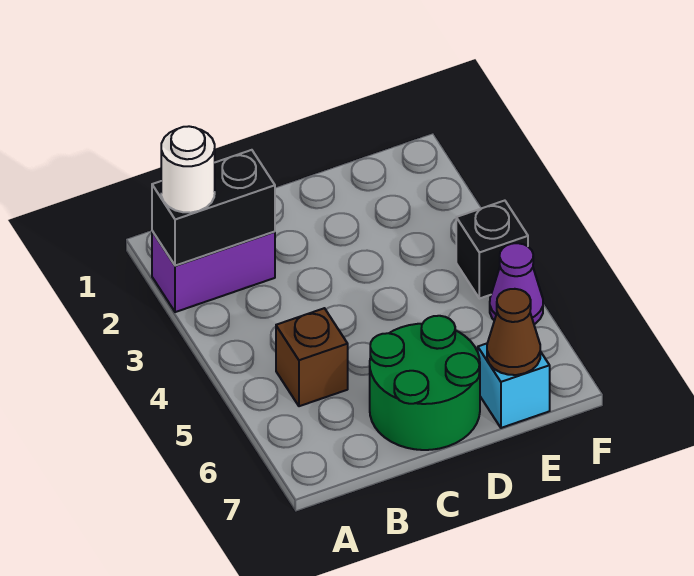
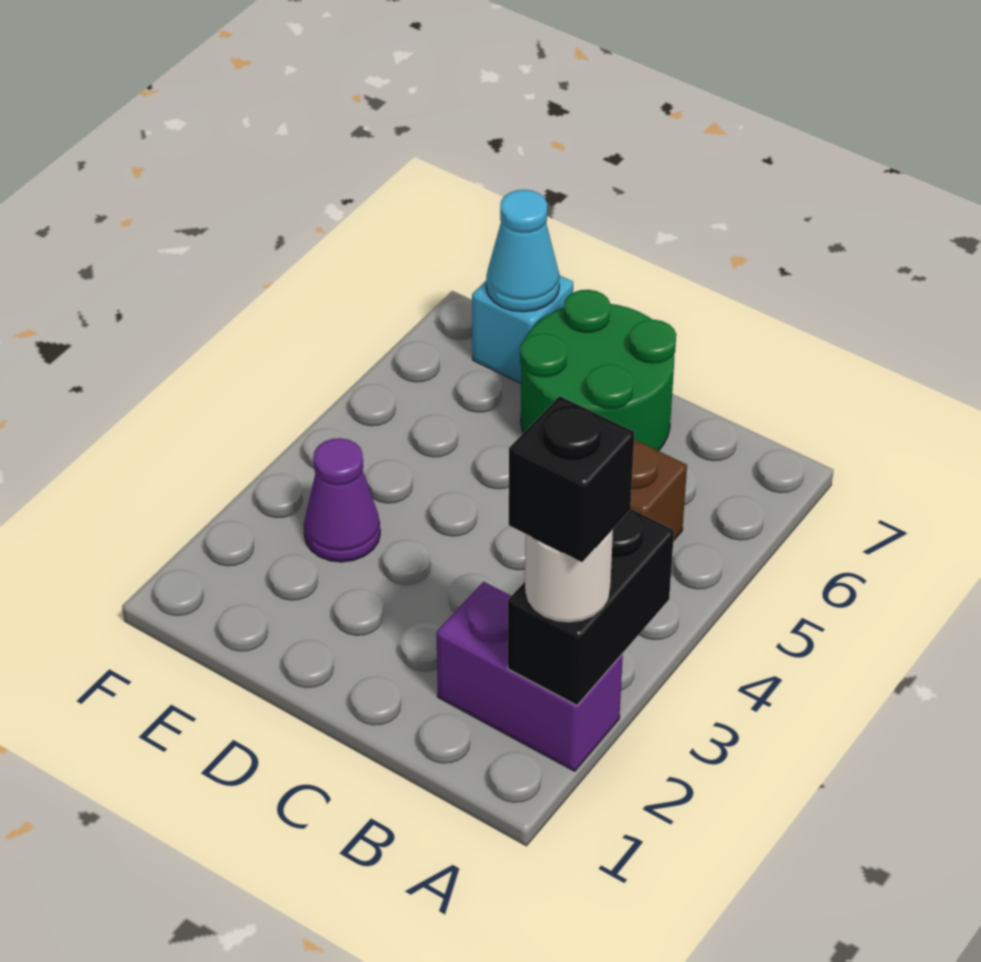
black brick A2:B2 level 2 -> black brick A2:A3 level 2
brown cone E7 level 2 -> cyan cone E7 level 2
black brick F4 level 1 -> black brick A2 level 4
purple cone F5 level 1 -> purple cone E3 level 1

